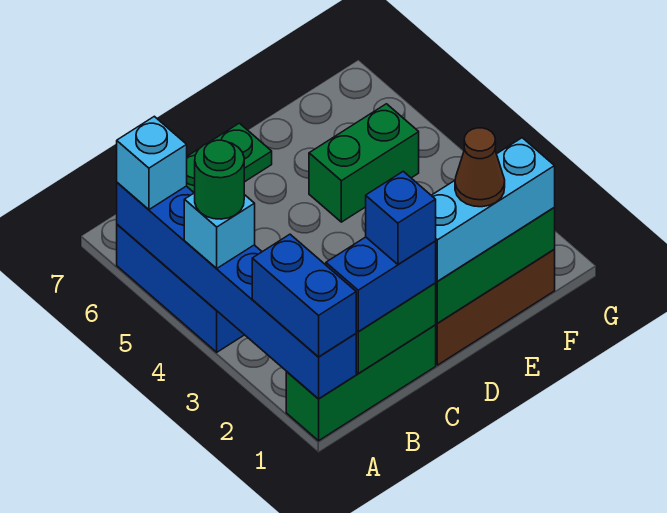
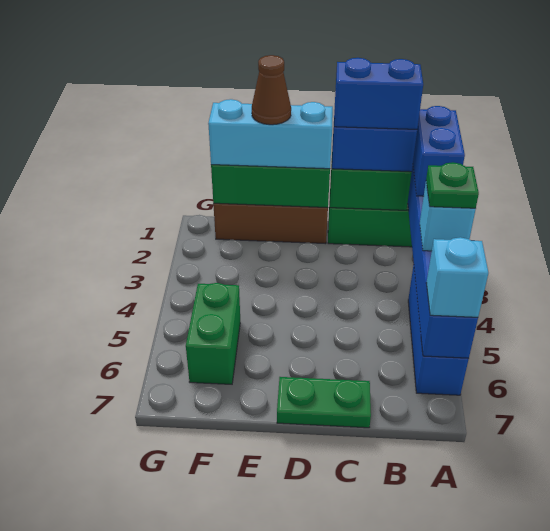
green round brick A4 level 4 -> green plate A4 level 4
blue brick C1 level 4 -> blue brick B1:C1 level 4
green brick E5:F5 level 1 -> green brick F5:F6 level 1

